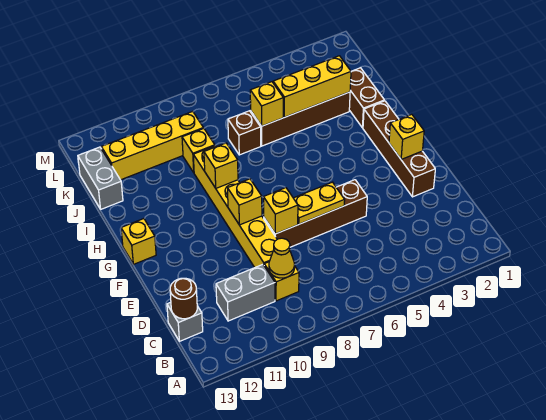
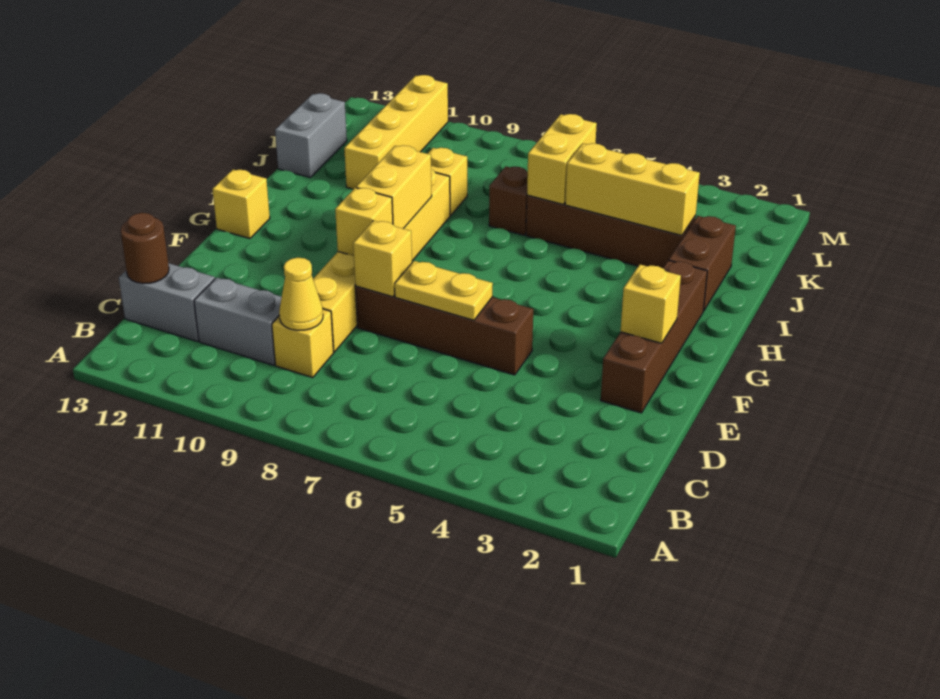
grey brick C13 level 1 -> grey brick C12:C13 level 1
yellow brick H9 level 2 -> yellow brick G9:H9 level 2
yellow brick J6 level 2 -> yellow brick J6:K6 level 2
yellow brick K9:K12 level 1 -> yellow brick J11:M11 level 1

